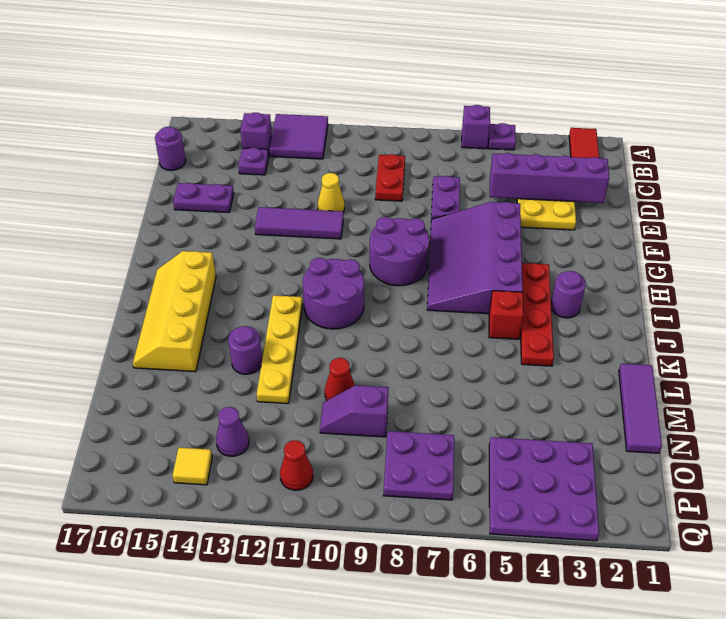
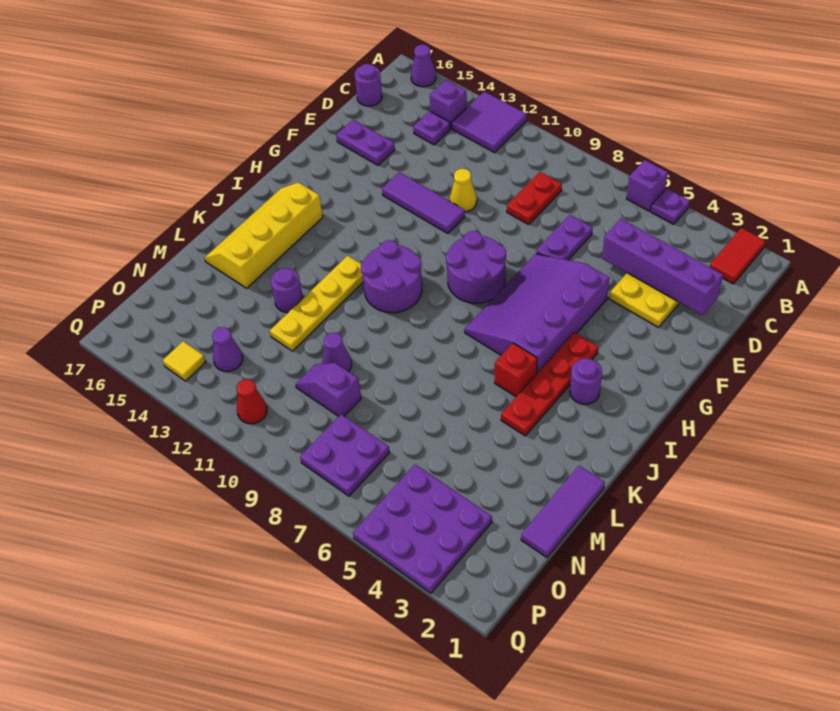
none -> purple cone A16 level 1
red cone M10 level 1 -> purple cone M10 level 1

